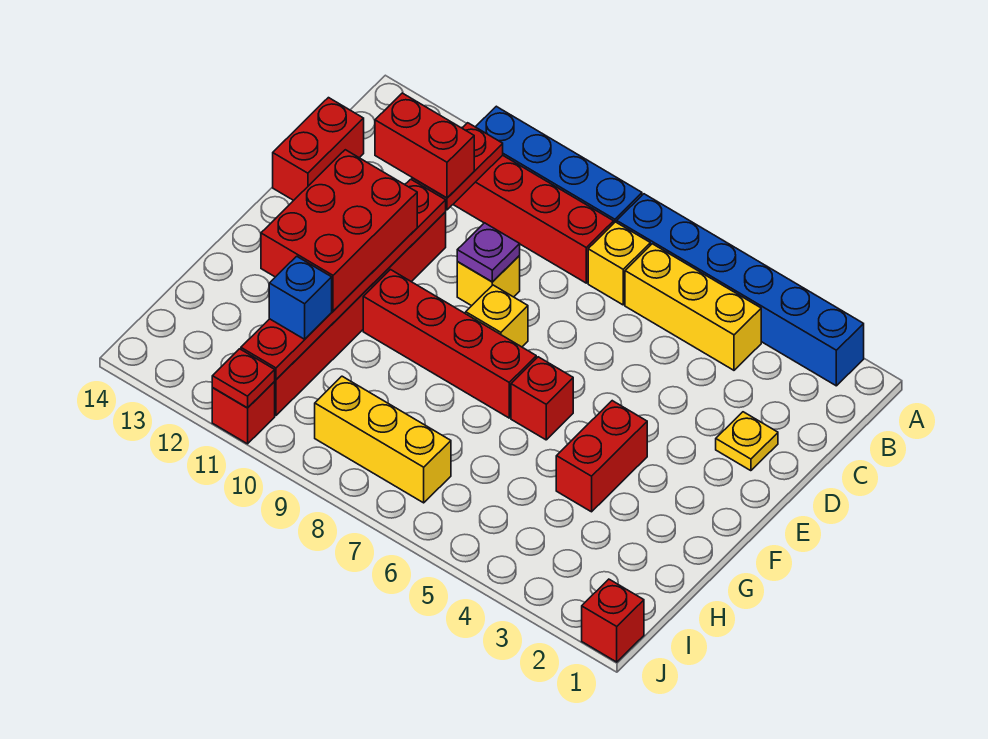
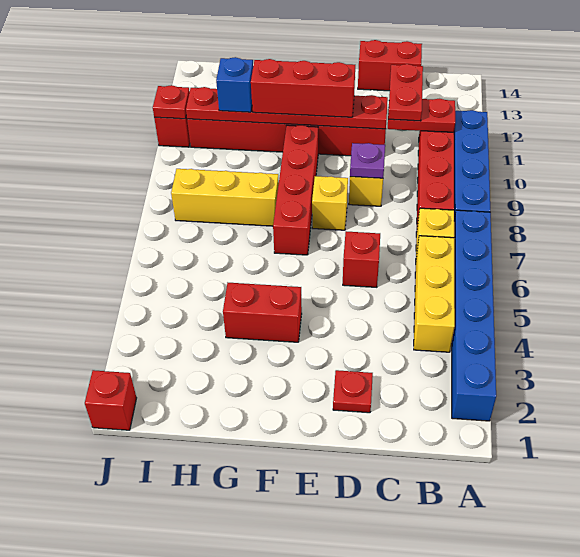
red brick C11:C12 level 3 -> red plate C11:C12 level 3
yellow plate D2 level 1 -> red plate D2 level 1
red brick E11:G12 level 3 -> red brick E11:G11 level 3
red brick F6 level 1 -> red brick D6 level 1
yellow brick I7:I9 level 1 -> yellow brick G8:I8 level 1

